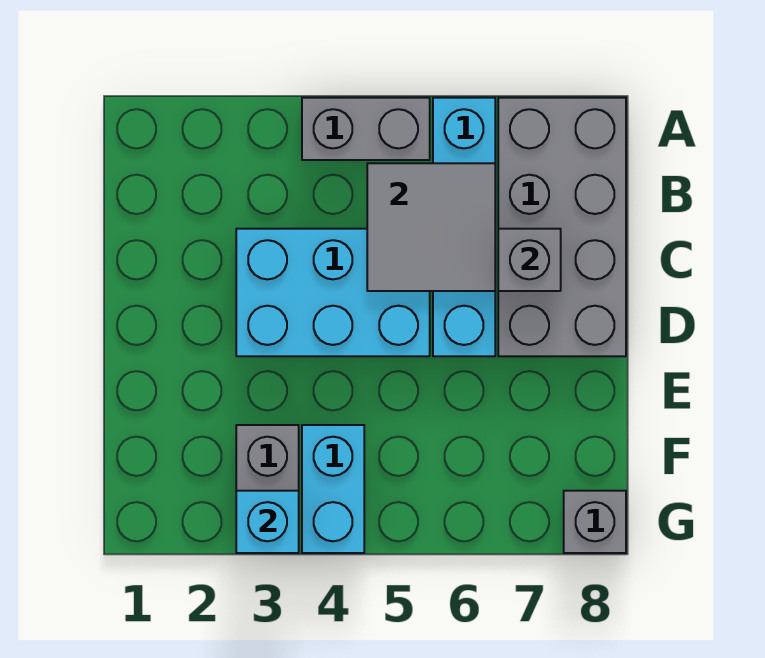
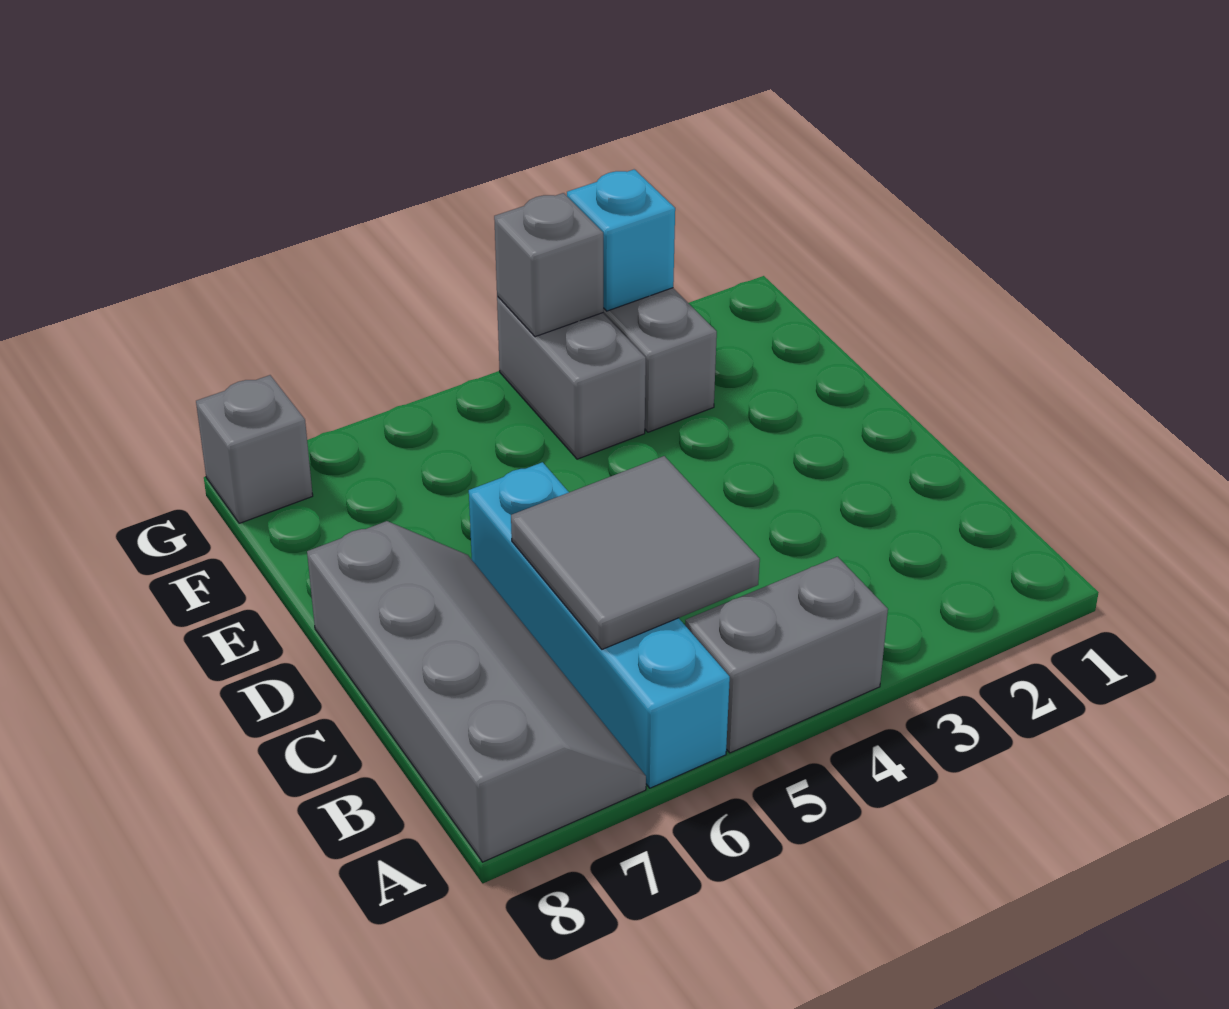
grey brick A7:D8 level 1 -> grey slope A7:D8 level 1 top 8
cyan brick C3:D5 level 1 -> none
grey brick C7 level 2 -> grey brick G4 level 2
cyan brick F4:G4 level 1 -> grey brick F4:G4 level 1

